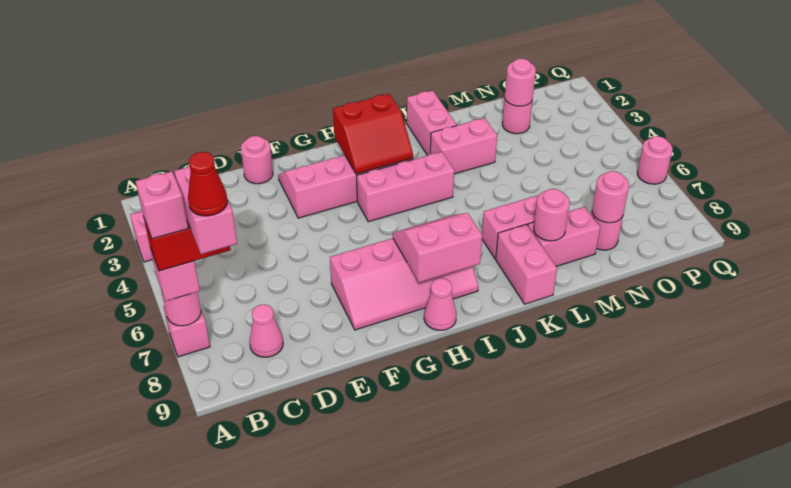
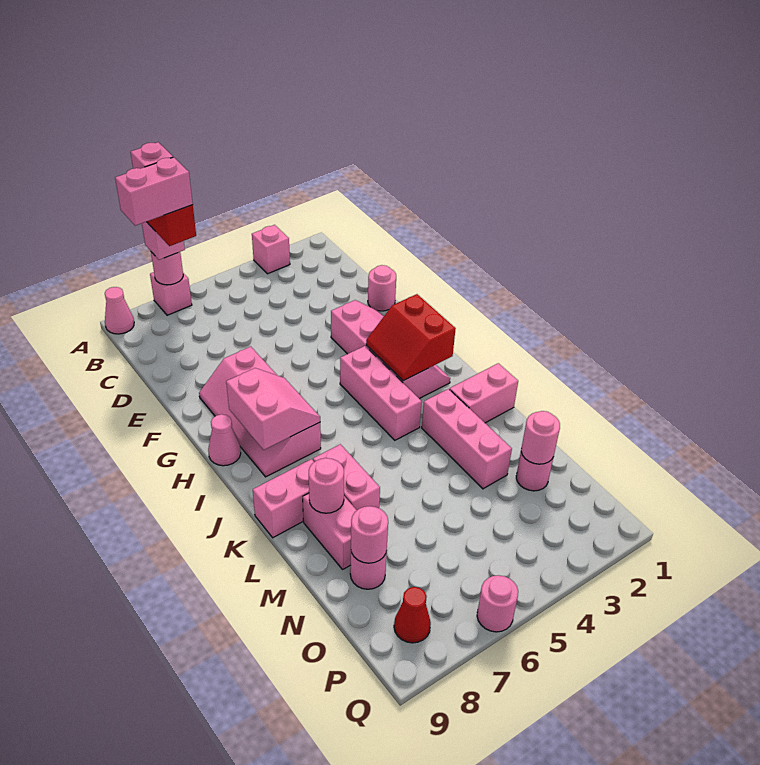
red cone B8 level 6 -> red cone P8 level 1
pink cone C8 level 1 -> pink cone A9 level 1
pink brick K3:L3 level 1 -> pink brick K3:M3 level 1

